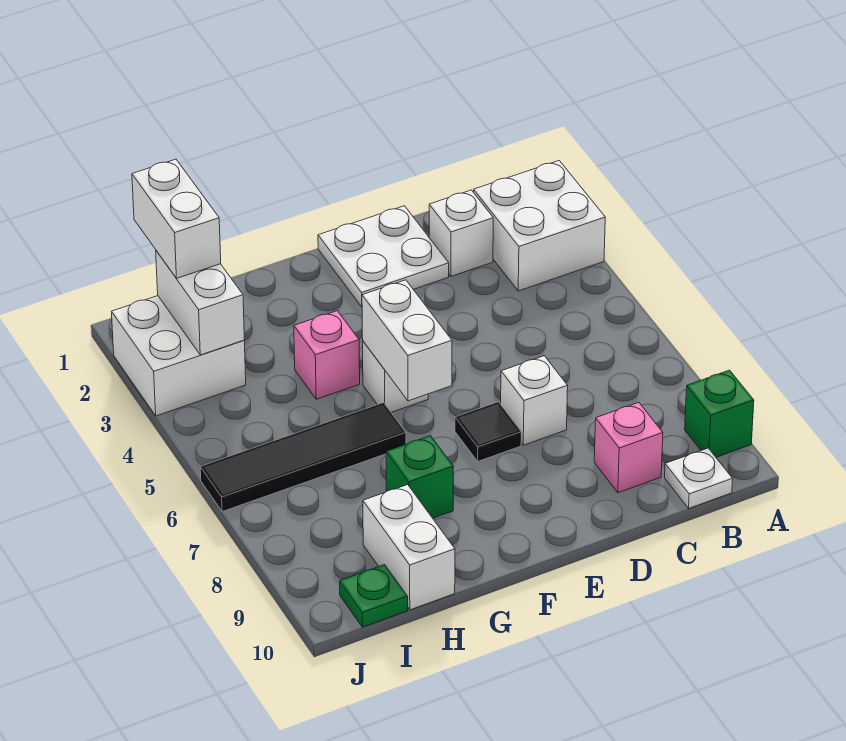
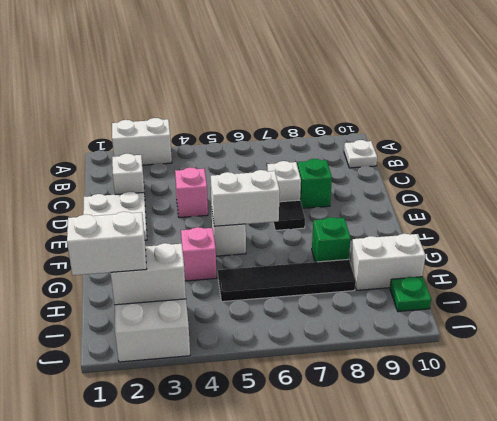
white brick A2:B3 level 1 -> white brick A2:A3 level 1
green brick A9 level 1 -> green brick D8 level 1
pink brick C9 level 1 -> pink brick D4 level 1
black tile G6:J6 level 1 -> black tile H5:H8 level 1

